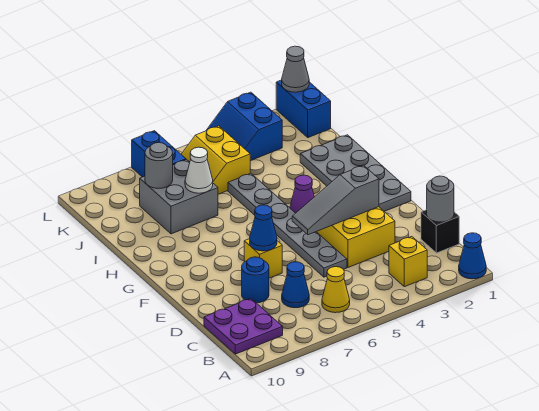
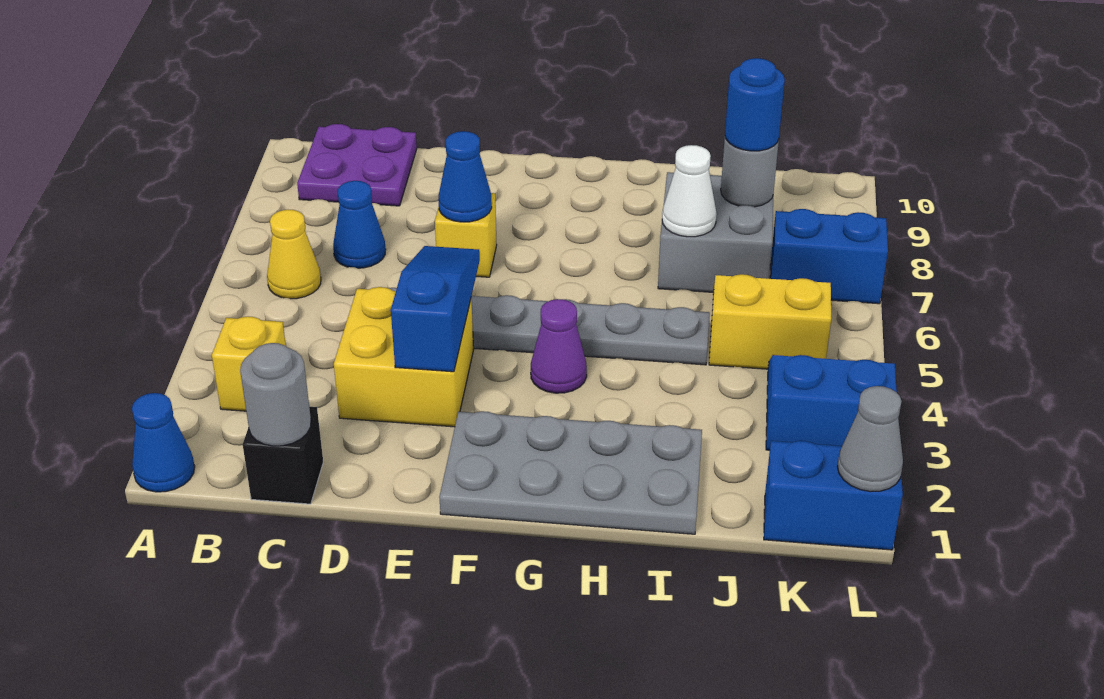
blue round brick D8 level 1 -> blue round brick J8 level 3
grey slope E3:E5 level 2 top 3 -> blue slope E3:E5 level 2 top 3

